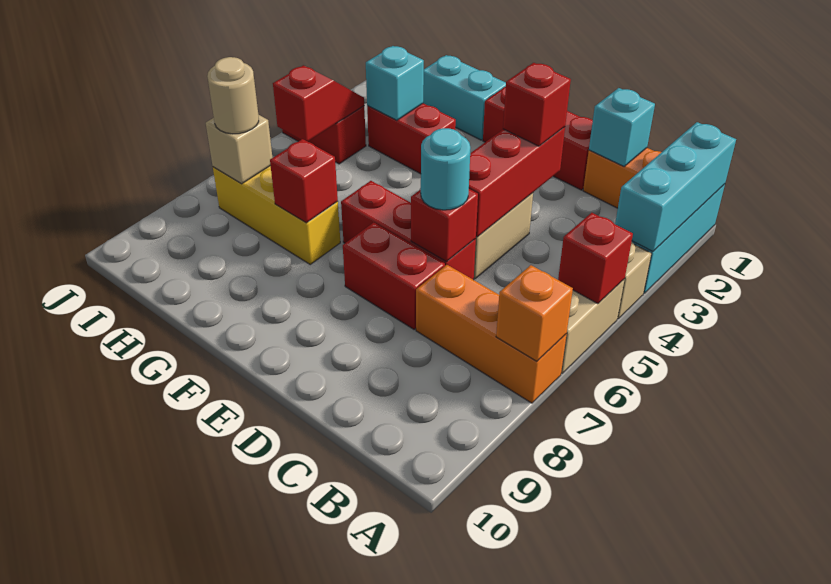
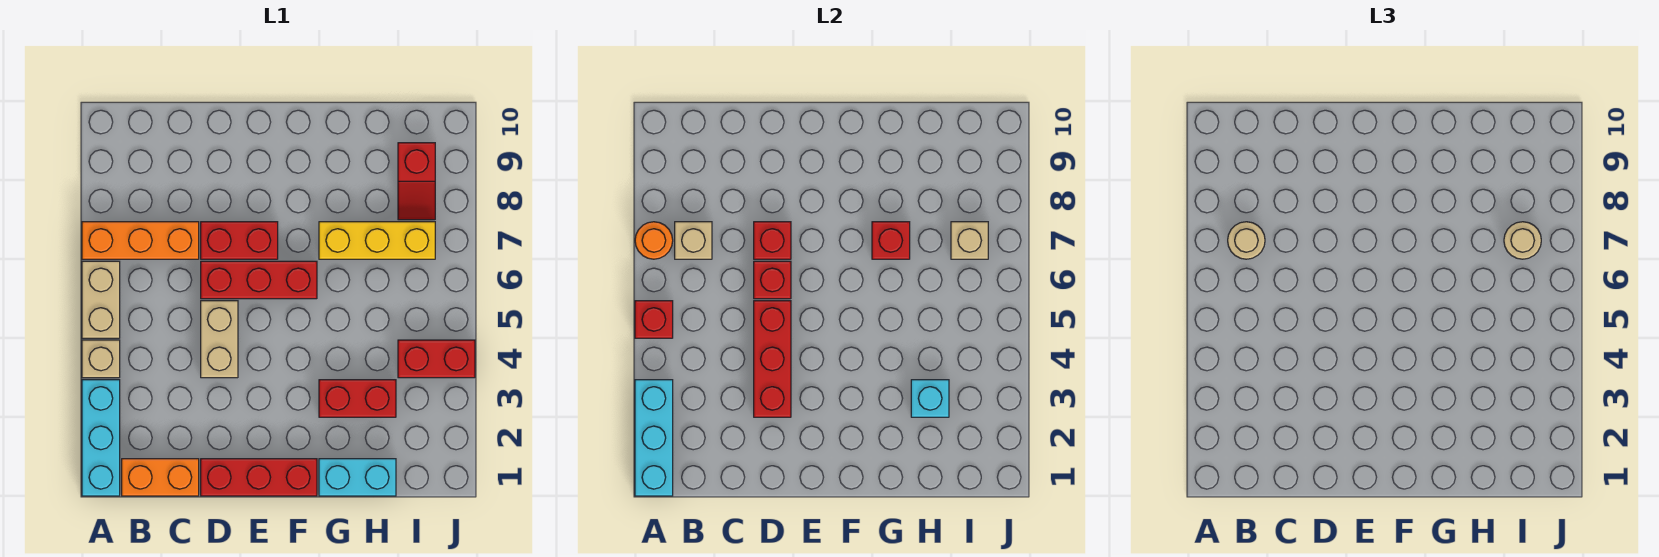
orange brick A7 level 2 -> orange round brick A7 level 2
none -> tan brick B7 level 2
none -> tan round brick B7 level 3
cyan brick C1 level 2 -> none
red brick D3 level 3 -> red brick D7 level 2
cyan round brick D6 level 3 -> none
red slope I4:I5 level 2 top 5 -> red slope I8:I9 level 1 top 9

